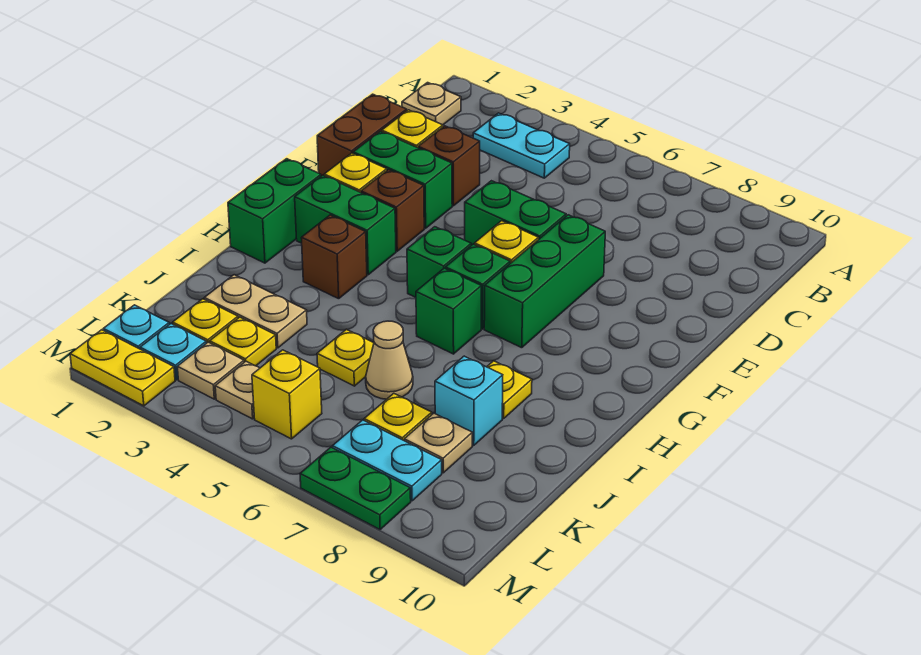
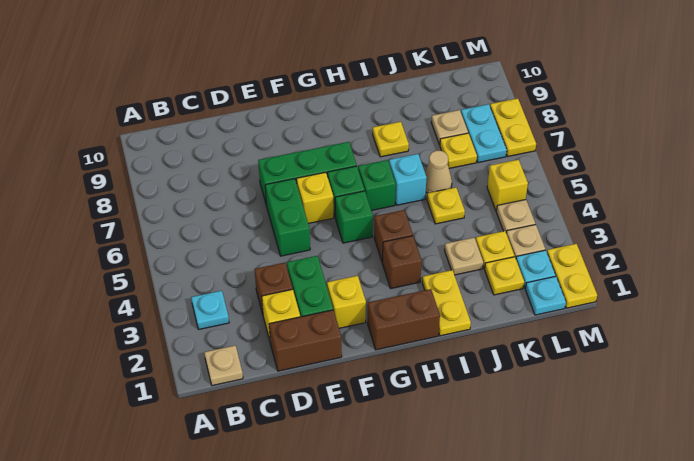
cyan plate B3:B4 level 1 -> cyan plate B3 level 1
brown brick F3 level 1 -> brown brick H4 level 1
green brick G1:H1 level 1 -> brown brick G1:H1 level 1
green brick G2:G3 level 1 -> none
none -> yellow plate I1:I2 level 1
tan plate J2:J3 level 1 -> tan plate J3 level 1
cyan brick J8 level 1 -> cyan brick I6 level 1
green plate M7:M8 level 1 -> yellow plate M7:M8 level 1

